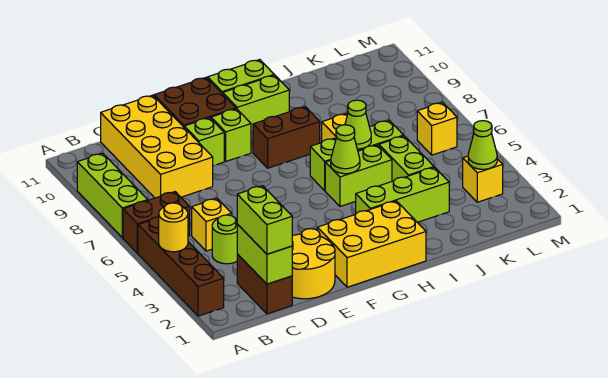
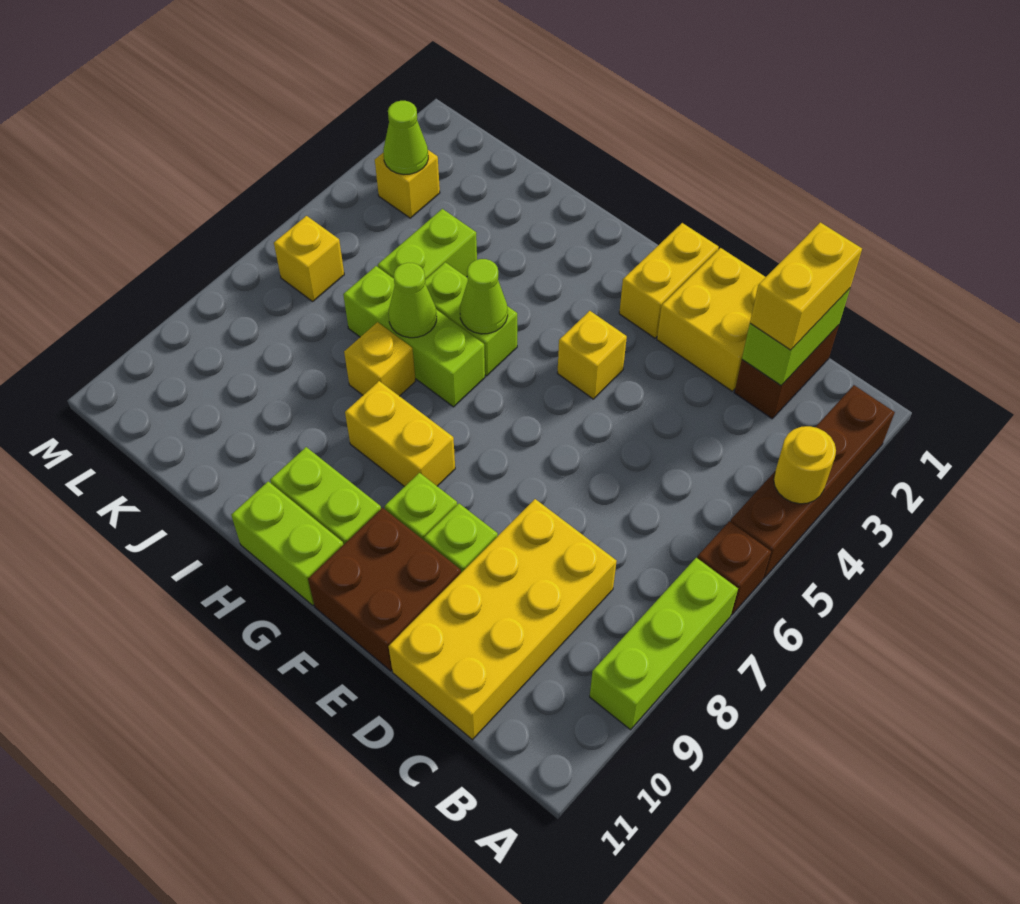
brown brick A6:B6 level 1 -> brown brick A6 level 1
lime brick C1:C2 level 3 -> yellow brick C1:C2 level 3
lime round brick C4 level 1 -> none
yellow brick C5 level 1 -> yellow brick F4 level 1
yellow round brick D1:E2 level 1 -> yellow brick D1:E2 level 1
yellow brick F1:H2 level 1 -> yellow brick F1:F2 level 1
brown brick G8:H8 level 1 -> yellow brick G8:H8 level 1
lime brick H3:J3 level 1 -> none

